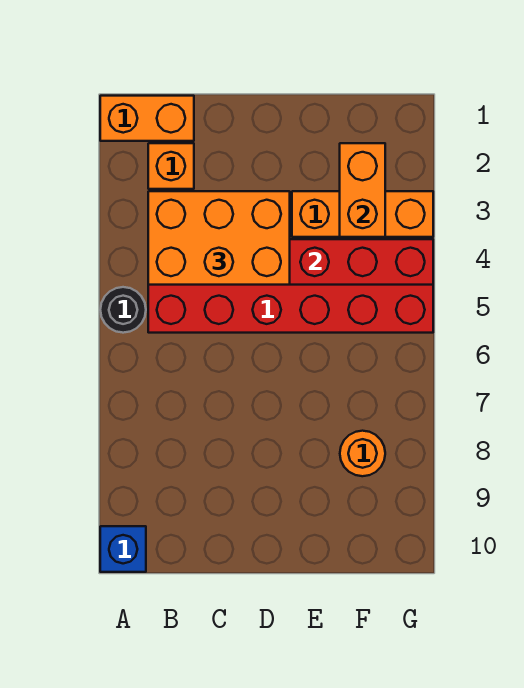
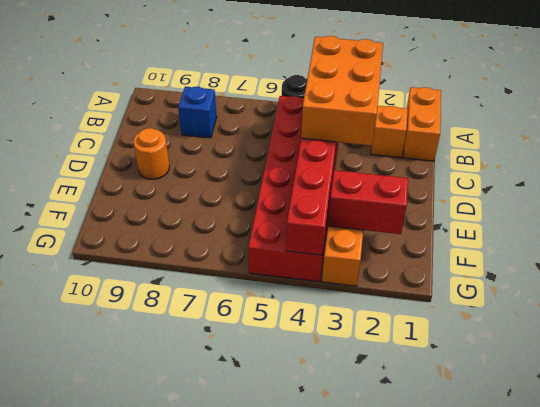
blue brick A10 level 1 -> blue brick B8 level 1
orange brick F2:F3 level 2 -> red brick F2:F3 level 2
orange round brick F8 level 1 -> orange round brick D9 level 1

